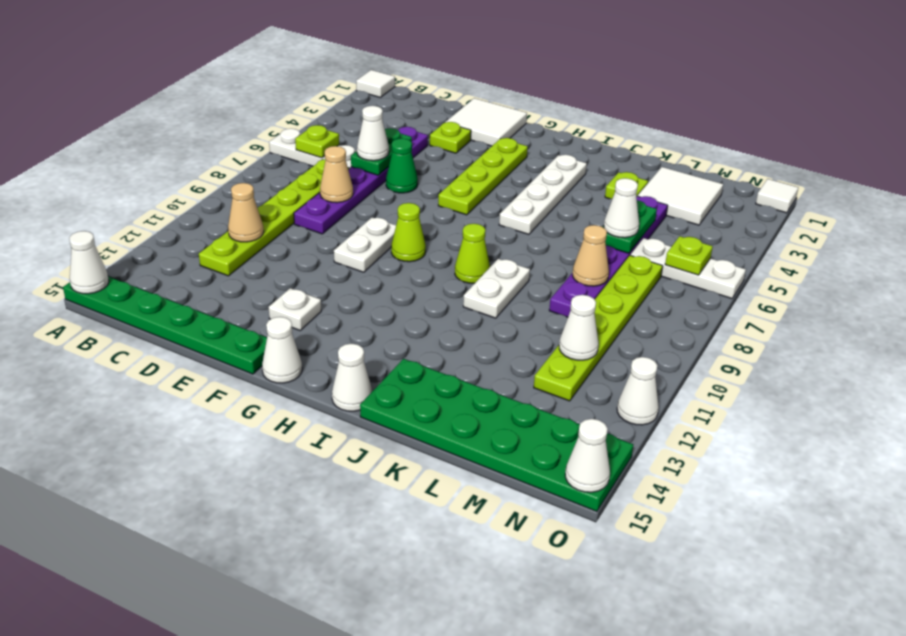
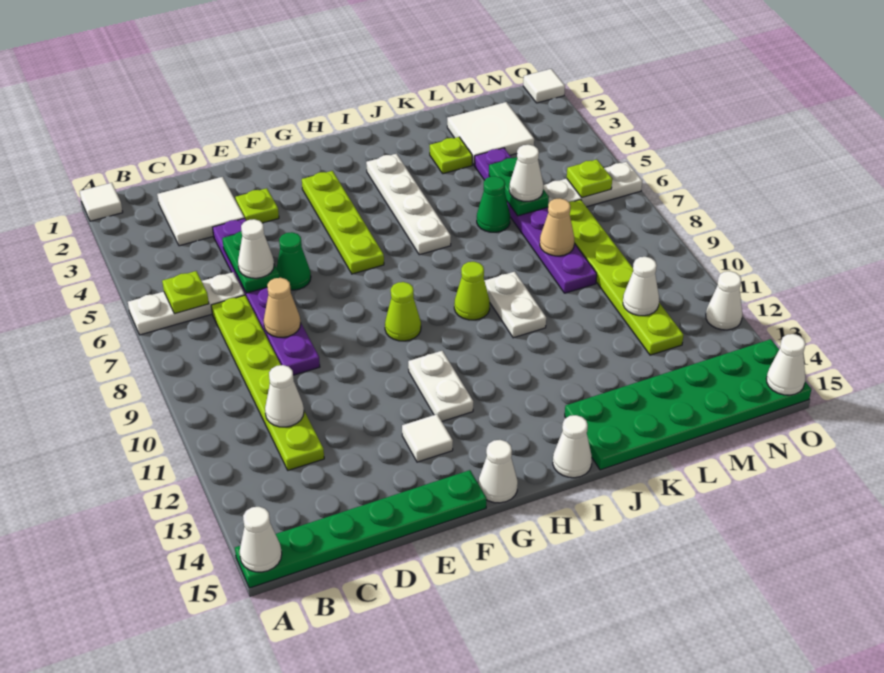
tan cone C11 level 2 -> white cone C11 level 2
white tile E1:F2 level 1 -> white tile C2:D3 level 1
white plate F9:F10 level 1 -> white plate G11:G12 level 1
white plate F13 level 1 -> white tile F13 level 1
none -> green cone K6 level 1

